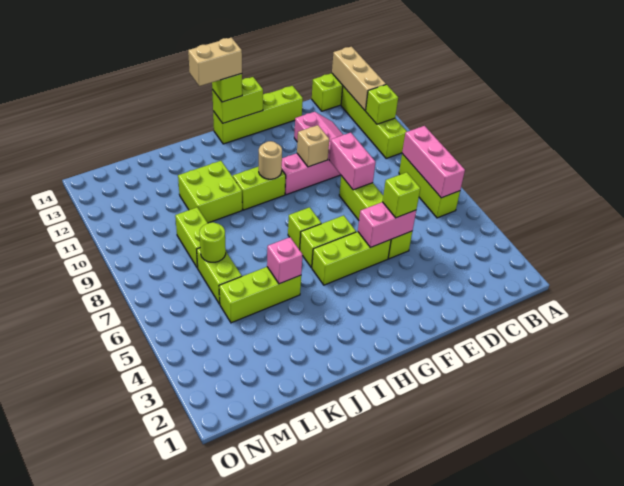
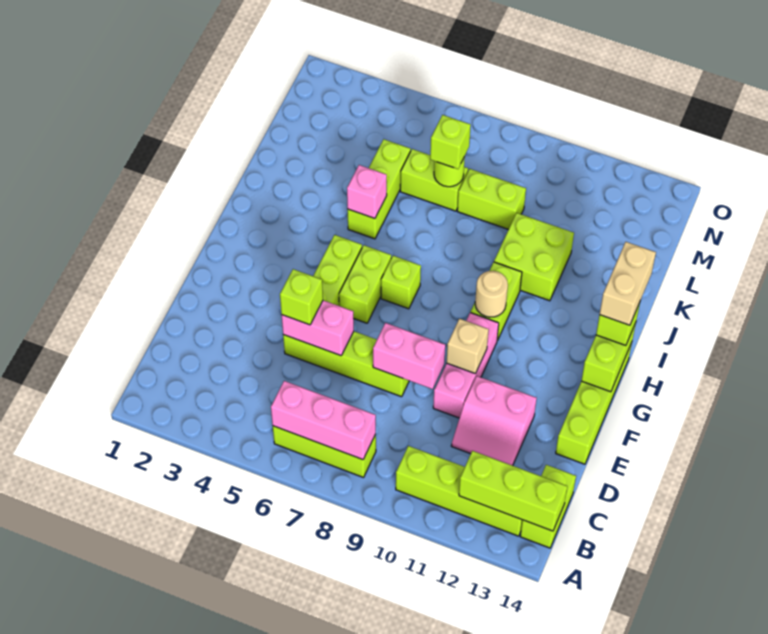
lime brick B11 level 2 -> lime brick L7 level 3
tan brick B12:B14 level 2 -> lime brick B12:B14 level 2
pink brick E5:F5 level 2 -> pink brick E5:E6 level 2

